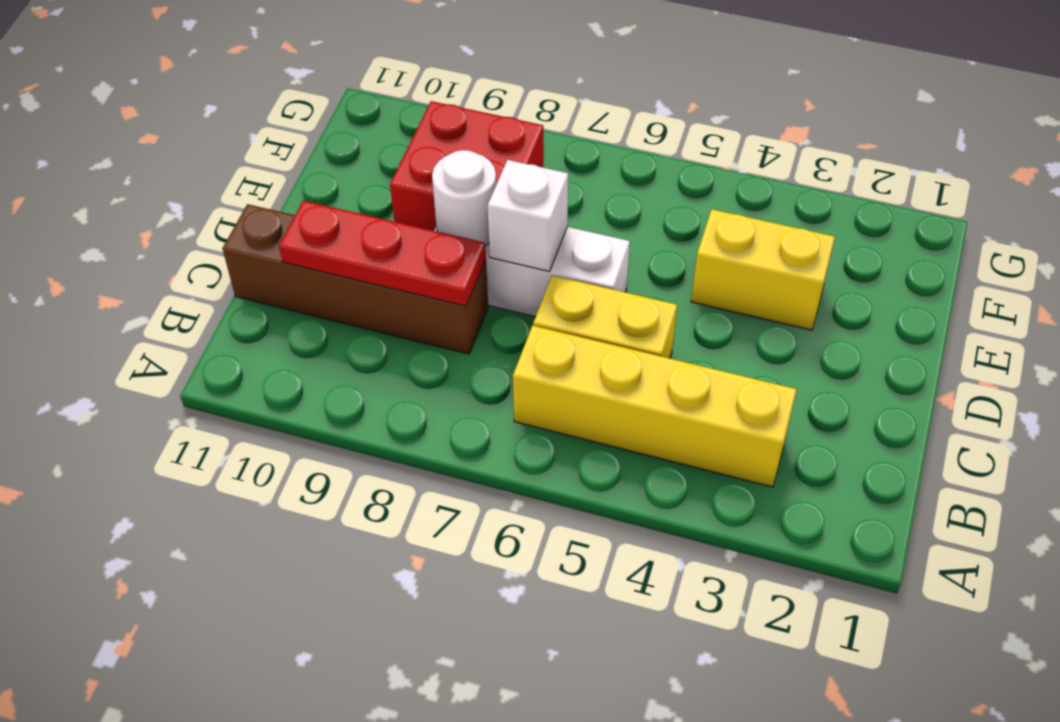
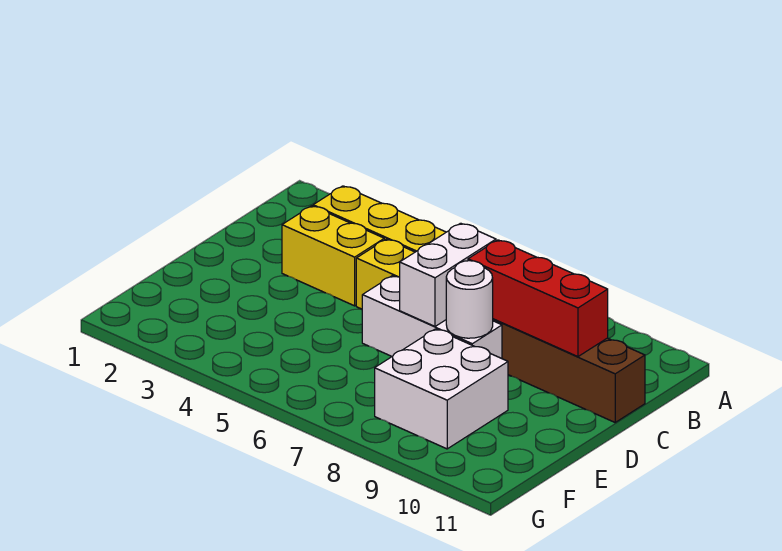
red plate C8:C10 level 2 -> red brick C8:C10 level 2
white brick D7 level 2 -> white brick C7:D7 level 2
yellow brick E3:E4 level 1 -> yellow brick C3:C4 level 1
red brick E8:F9 level 1 -> white brick E8:F9 level 1

